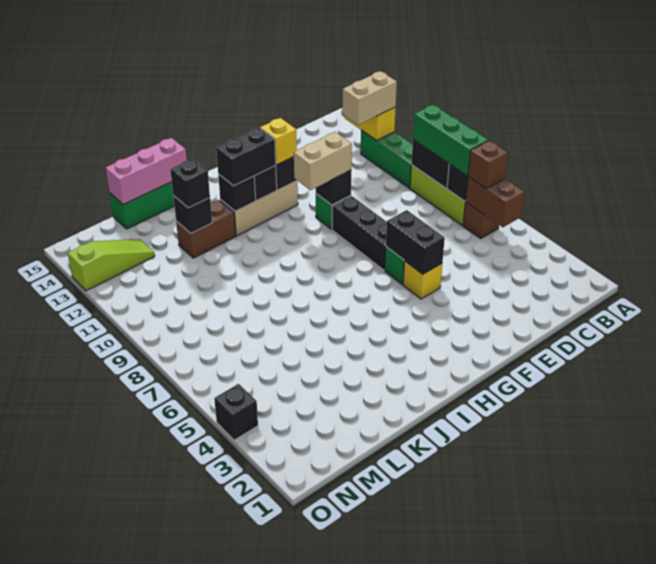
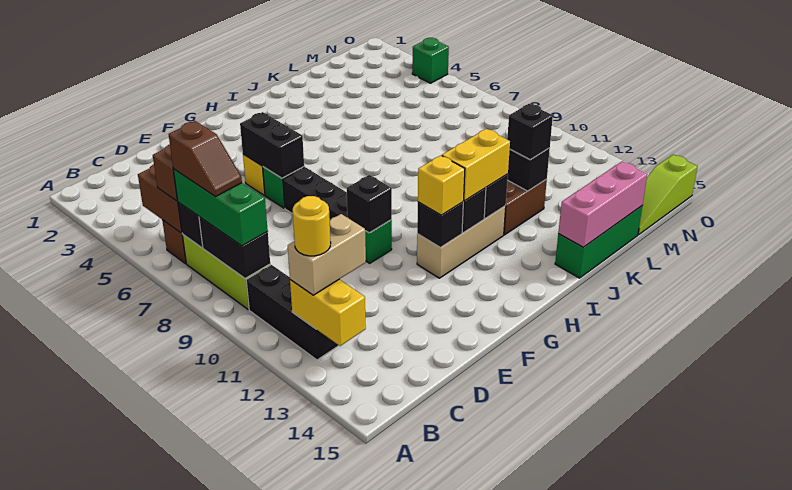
none -> brown slope B7:B8 level 4 top 7
green brick B10:B12 level 1 -> black brick B10:B12 level 1
none -> yellow round brick B12 level 4
tan brick F10:G10 level 3 -> none
black brick H12:I12 level 3 -> yellow brick H12:I12 level 3
lime slope M13:O13 level 1 top O -> lime slope M15:O15 level 1 top O
black brick O4 level 1 -> green brick O4 level 1

